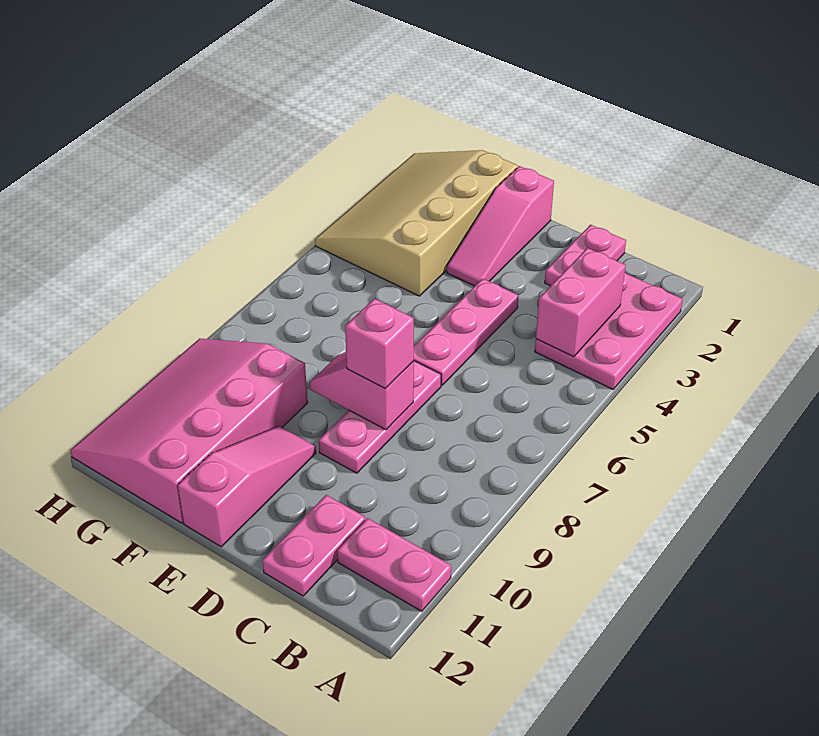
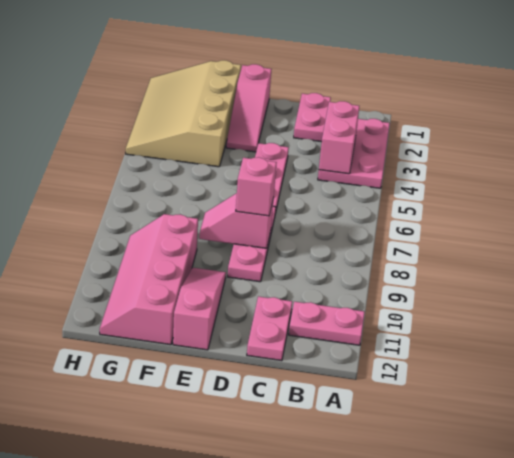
pink slope F9:H12 level 1 top F -> pink slope F9:G12 level 1 top F

